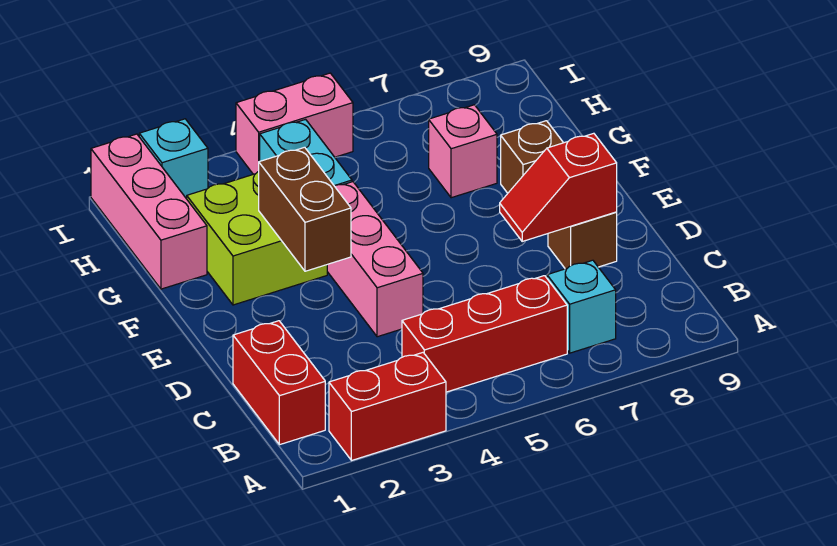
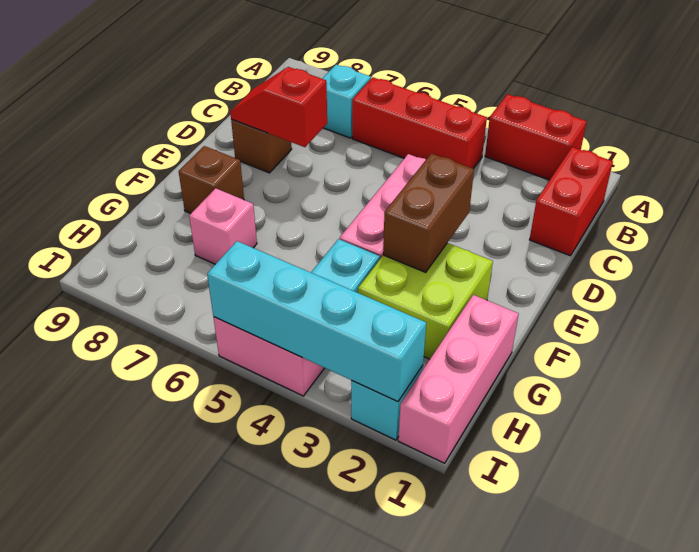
red slope D7:D8 level 2 top 8 -> red slope D7:D8 level 2 top 7
none -> cyan brick I2:I5 level 2

